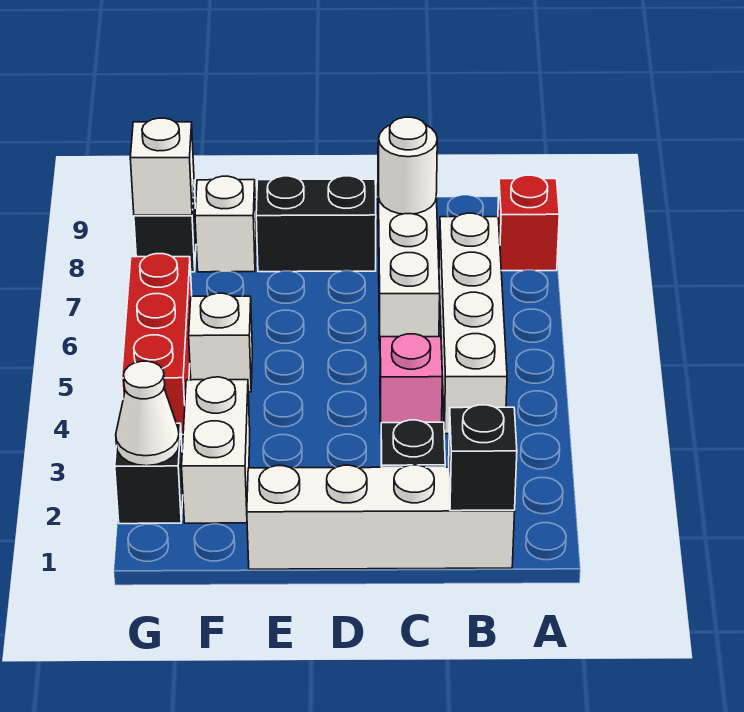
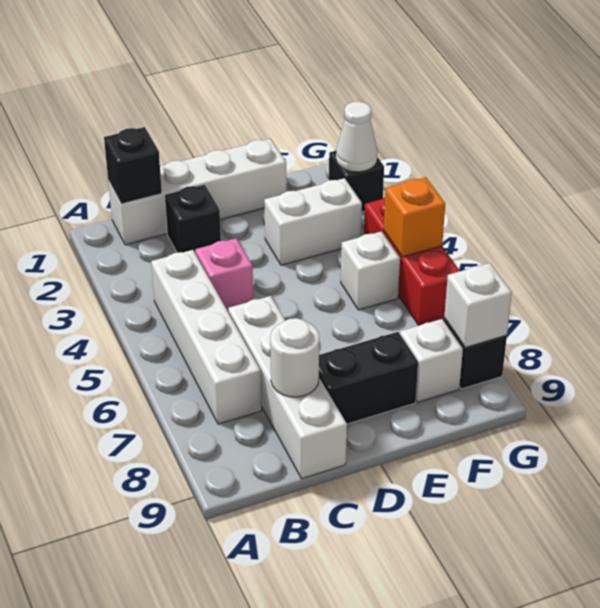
red brick A8 level 1 -> none
white brick F2:F3 level 1 -> white brick E3:F3 level 1
none -> orange brick G5 level 2

